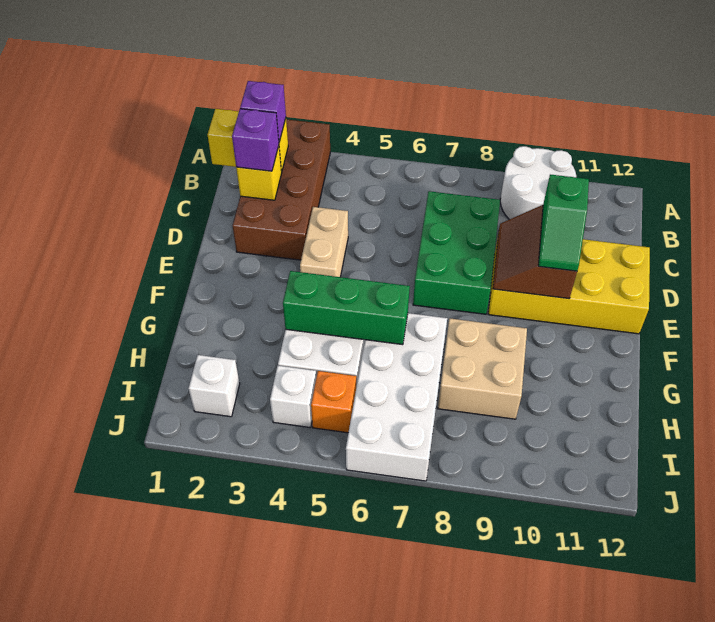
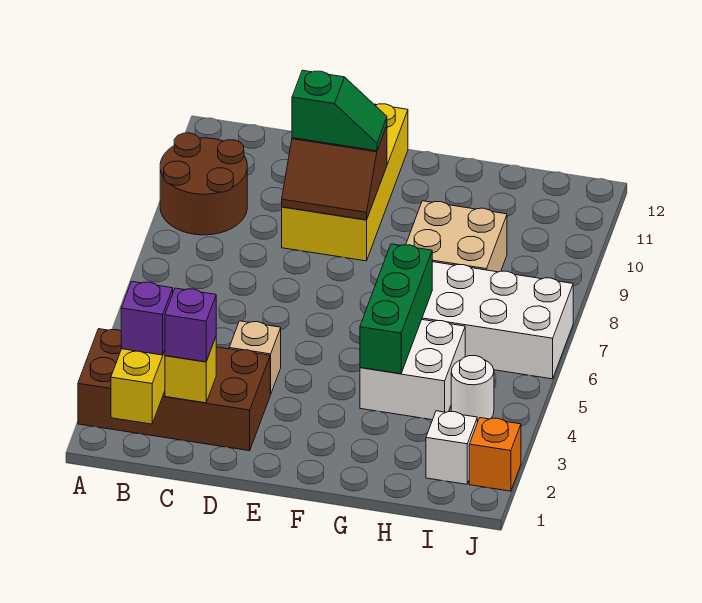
white round brick A9:B10 level 1 -> brown round brick A9:B10 level 1
green brick C7:E8 level 1 -> none
tan brick D4:E4 level 1 -> tan brick D4 level 1
white brick I4 level 1 -> white round brick I4 level 1
orange brick I5 level 1 -> orange brick J2 level 1

